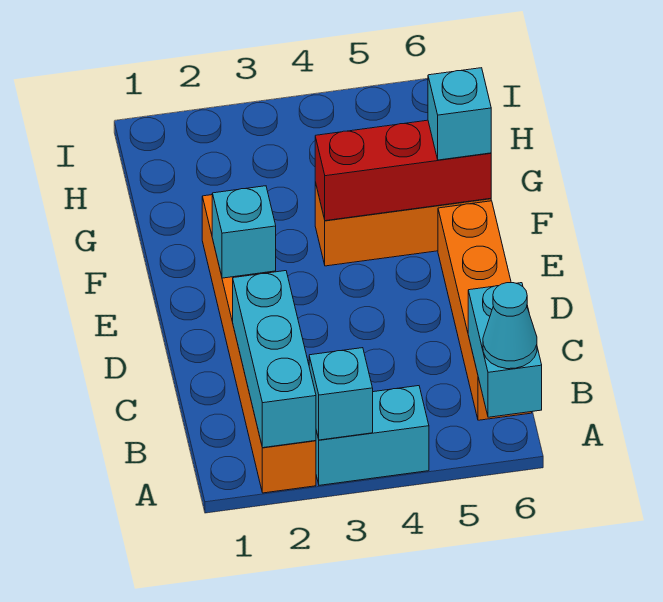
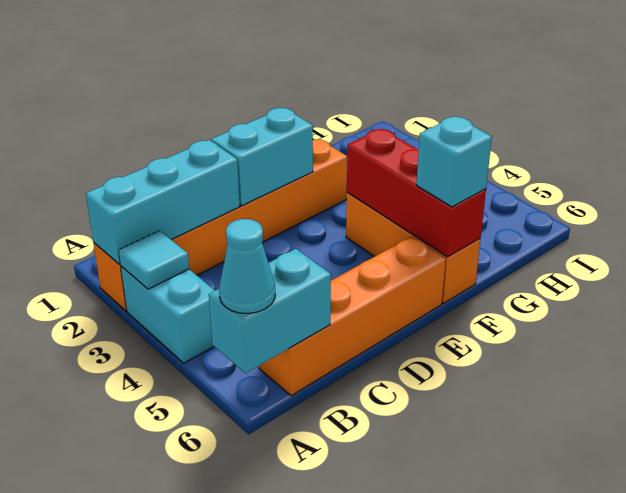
cyan brick A3 level 2 -> cyan tile A3 level 2
cyan brick E2 level 2 -> cyan brick D2:E2 level 2

